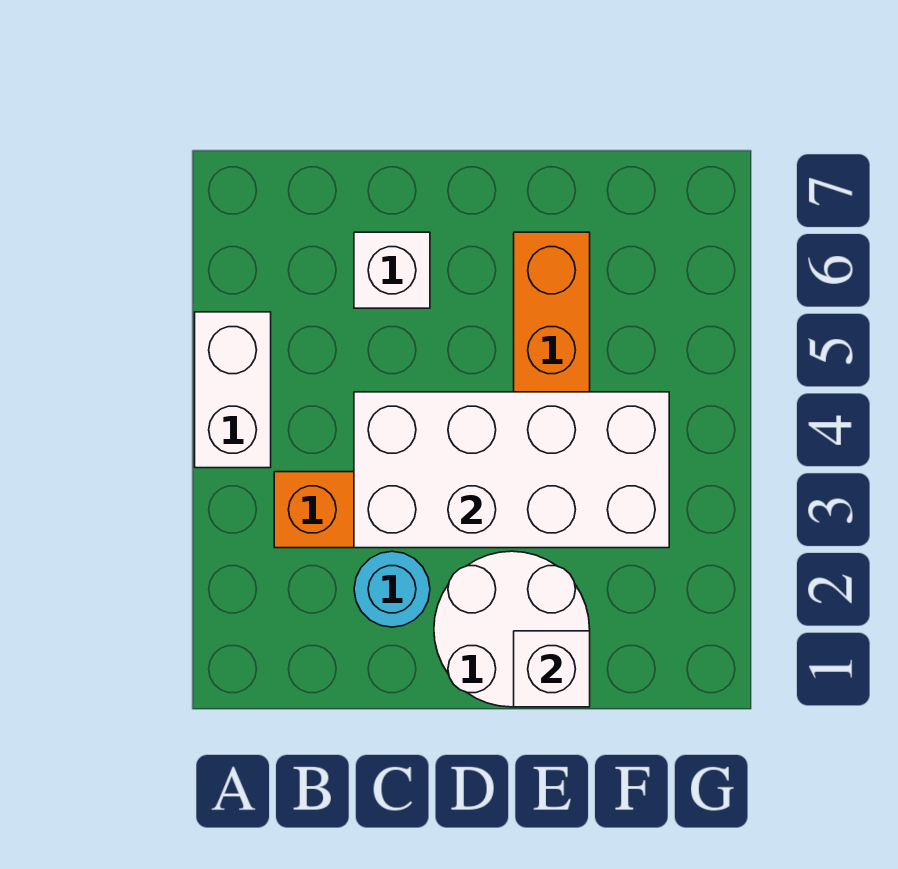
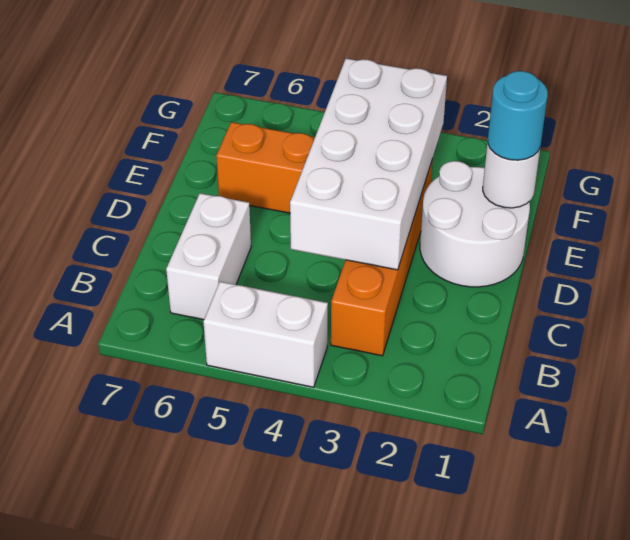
cyan round brick C2 level 1 -> cyan round brick E1 level 3
white brick C6 level 1 -> white brick B6:C6 level 1
white brick E1 level 2 -> white round brick E1 level 2

